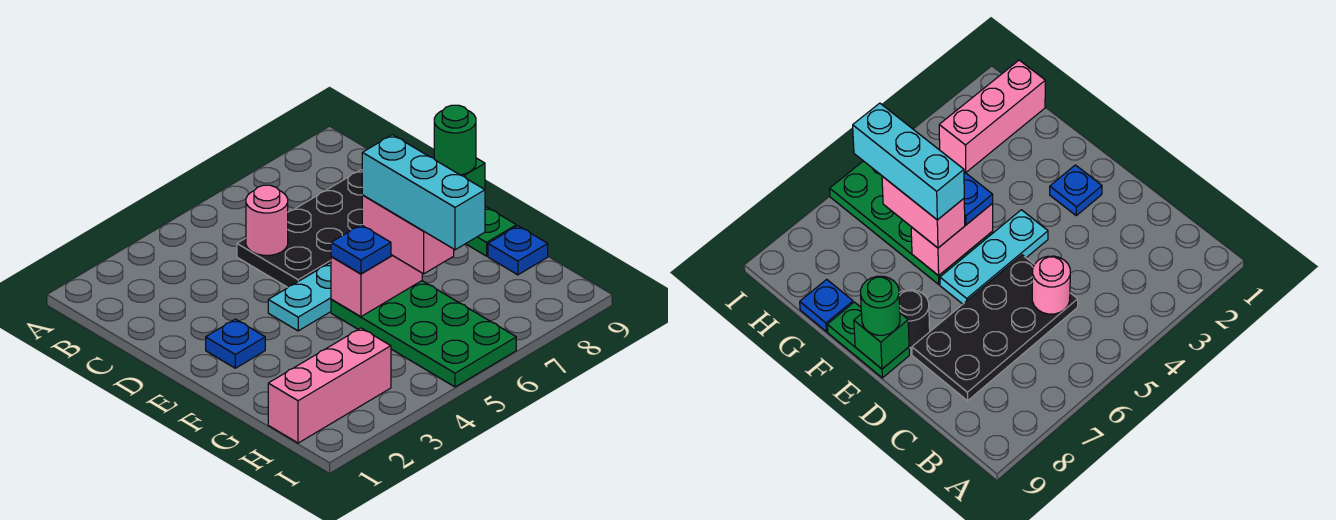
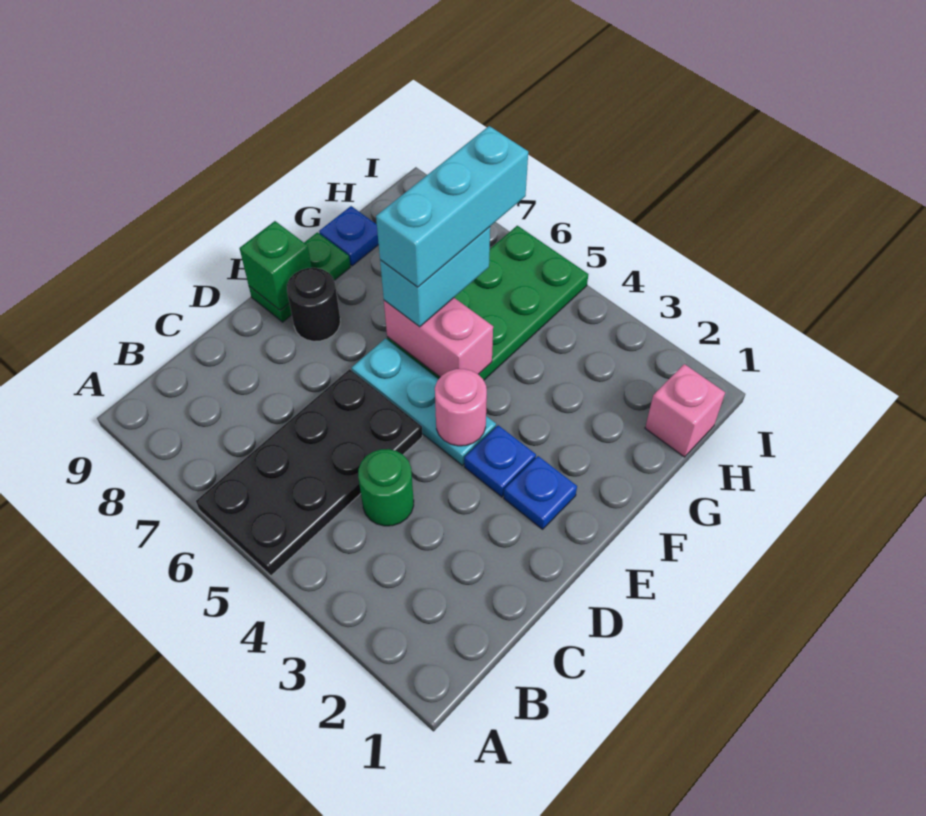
black plate C5:D8 level 1 -> black plate A5:D6 level 1
pink round brick C5 level 2 -> pink round brick E4 level 2
green round brick E9 level 3 -> green round brick C4 level 1
blue plate F5 level 3 -> blue plate E3 level 1
pink brick F6:G6 level 3 -> cyan brick F6:G6 level 3
pink brick H1:H3 level 1 -> pink brick H1 level 1

